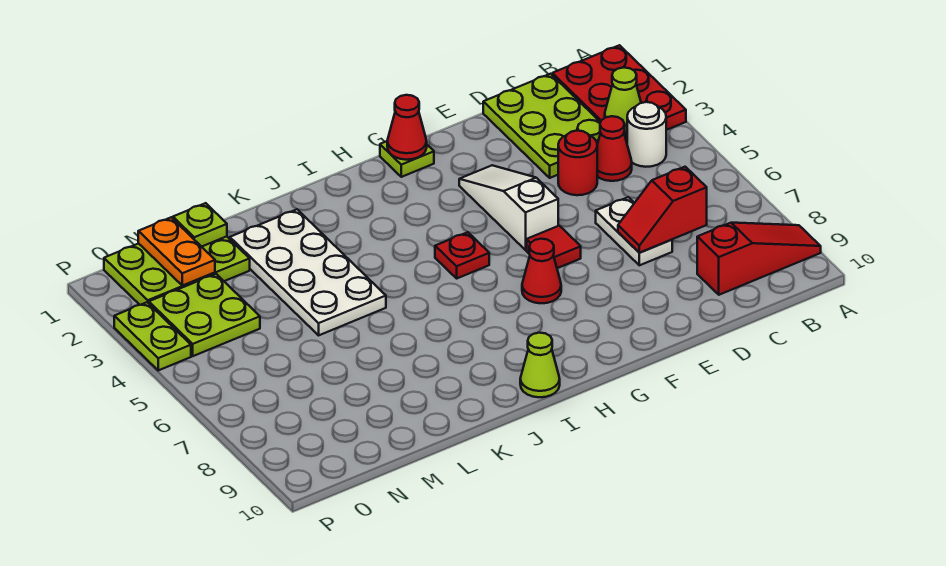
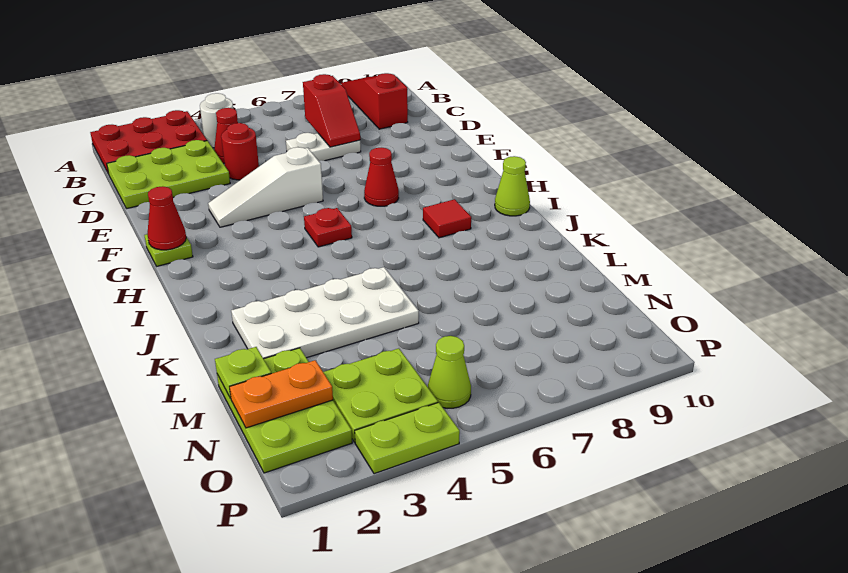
lime cone B3 level 2 -> lime cone O5 level 1
red tile F6 level 1 -> red tile I8 level 1

